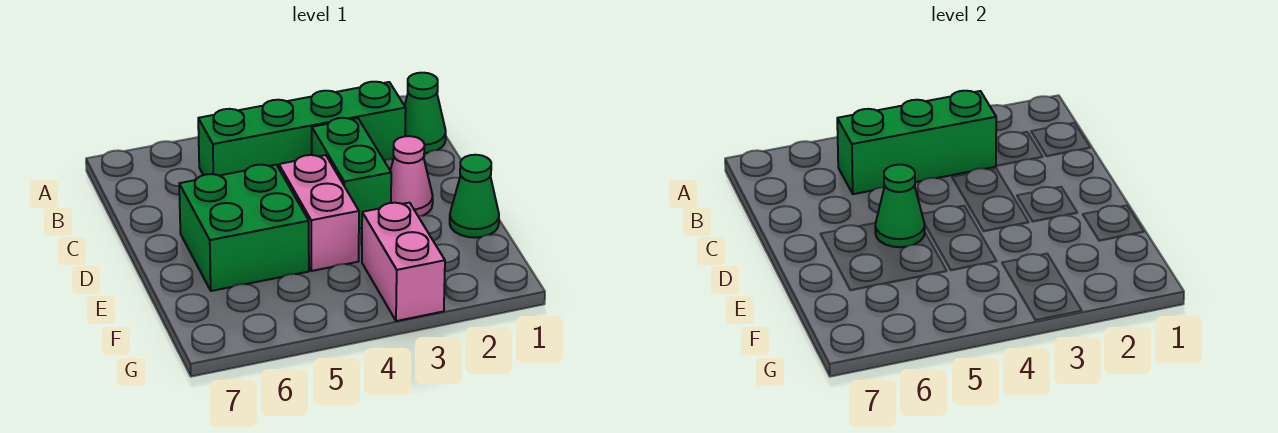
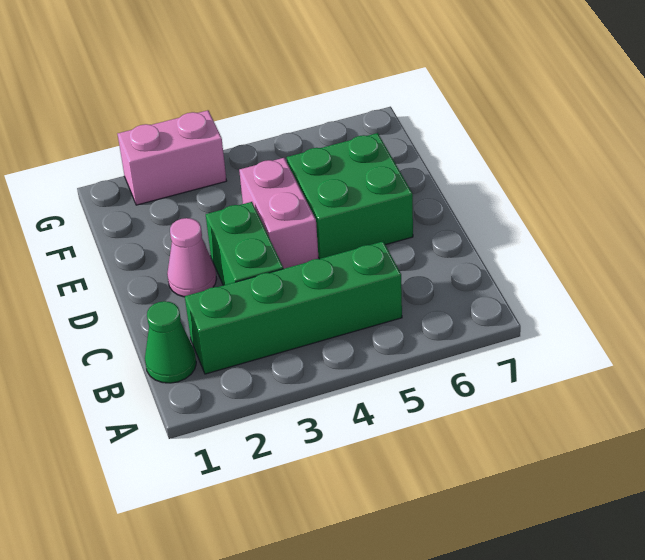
green brick B3:B5 level 2 -> none
green cone D5 level 2 -> none
green cone E1 level 1 -> none
pink brick F3:G3 level 1 -> pink brick G2:G3 level 1

